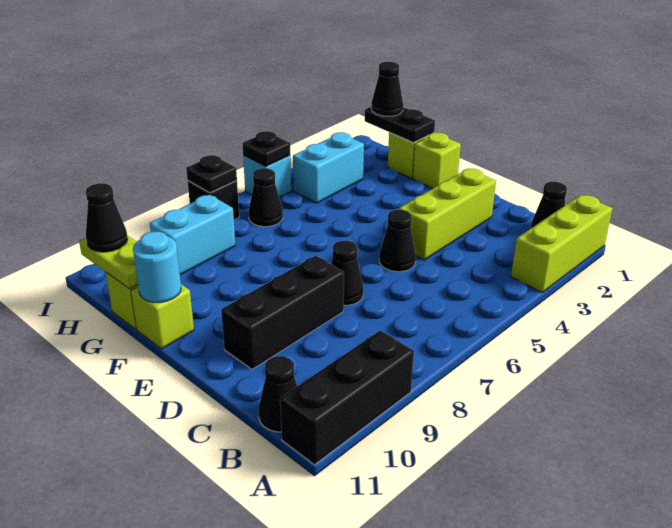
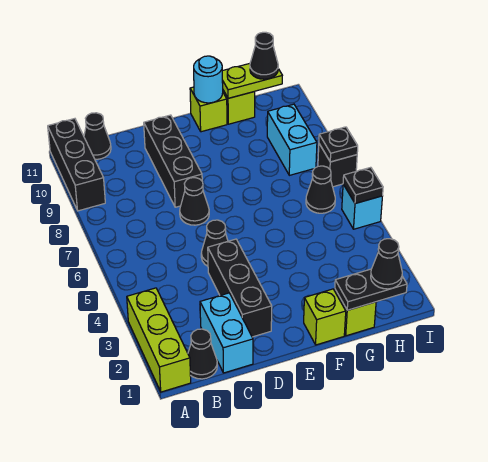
lime brick D2:D4 level 1 -> black brick D2:D4 level 1
cyan brick H3:H4 level 1 -> cyan brick C1:C2 level 1

